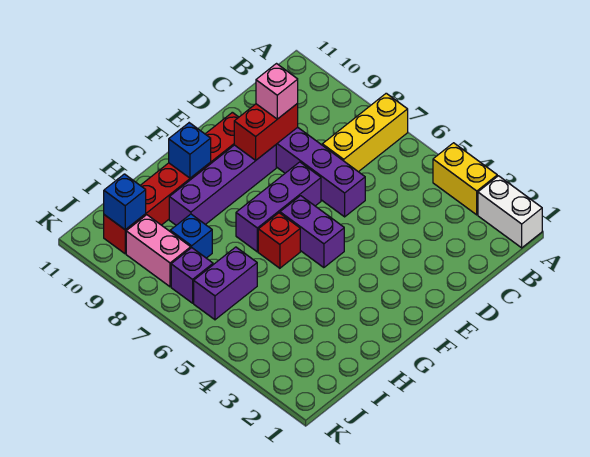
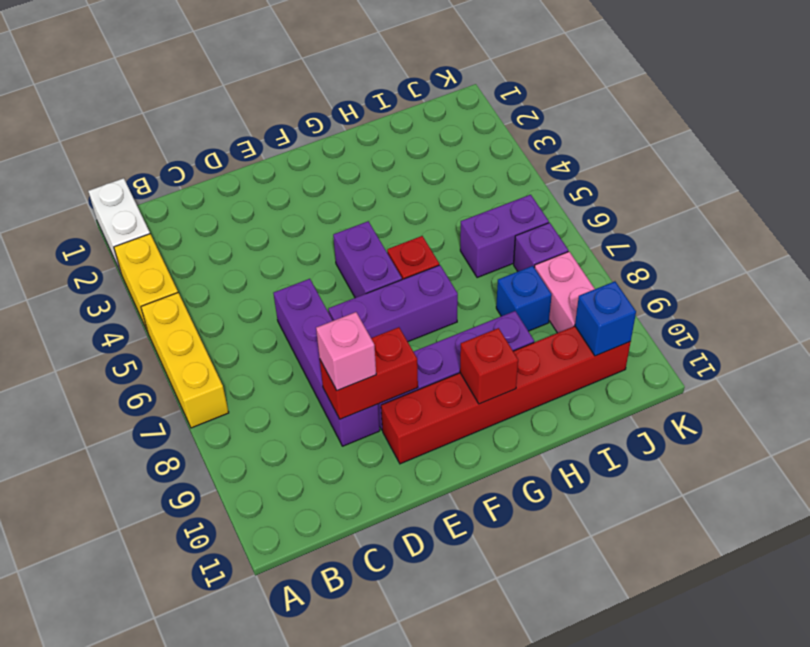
yellow brick A7:C7 level 1 -> yellow brick A5:A7 level 1
blue brick G10 level 2 -> red brick G10 level 2

